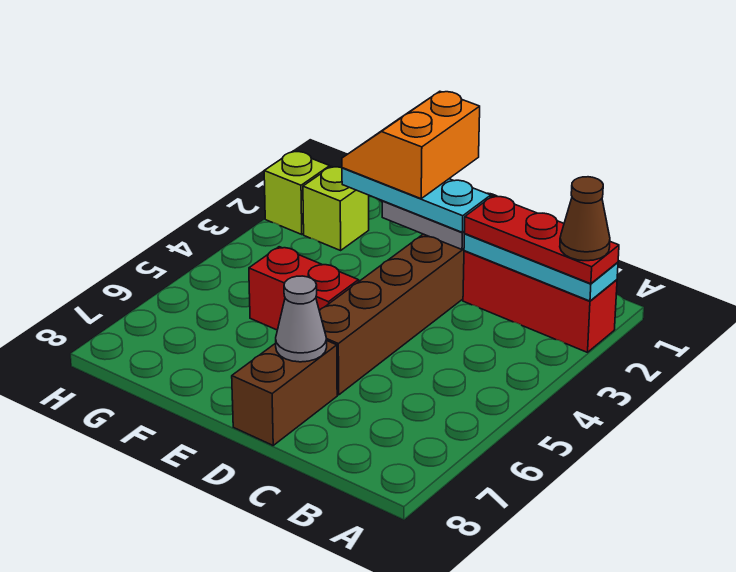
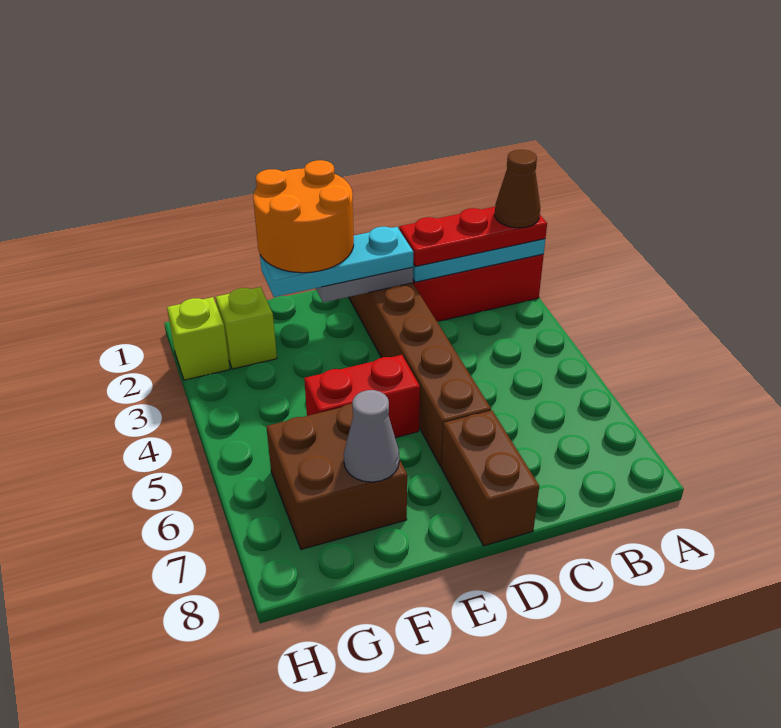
grey cone D7 level 2 -> grey cone F7 level 2
orange slope E1:F2 level 4 top E -> orange round brick E1:F2 level 4
none -> brown brick F6:G7 level 1

